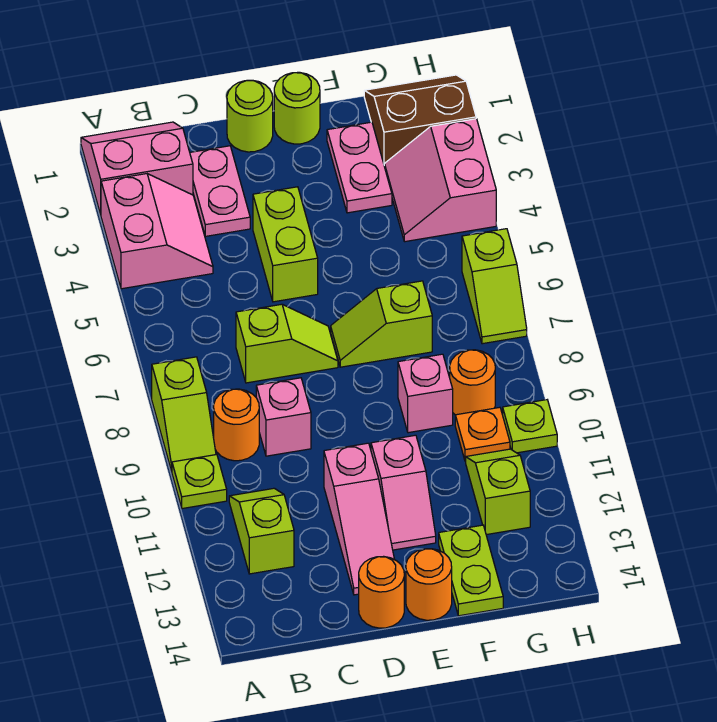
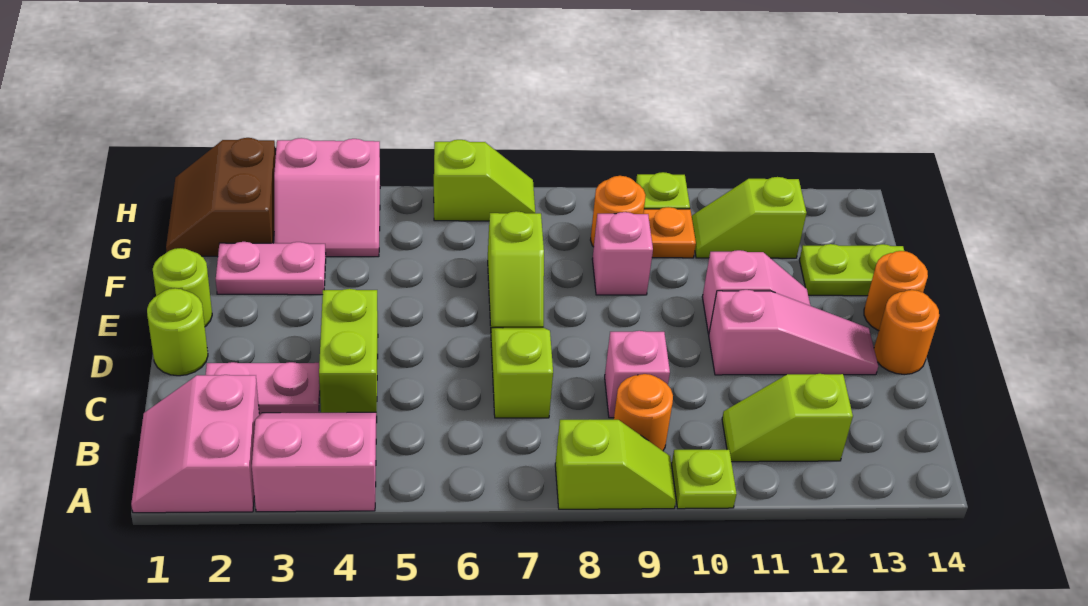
lime brick D4:D5 level 1 -> lime brick C4:D4 level 1

